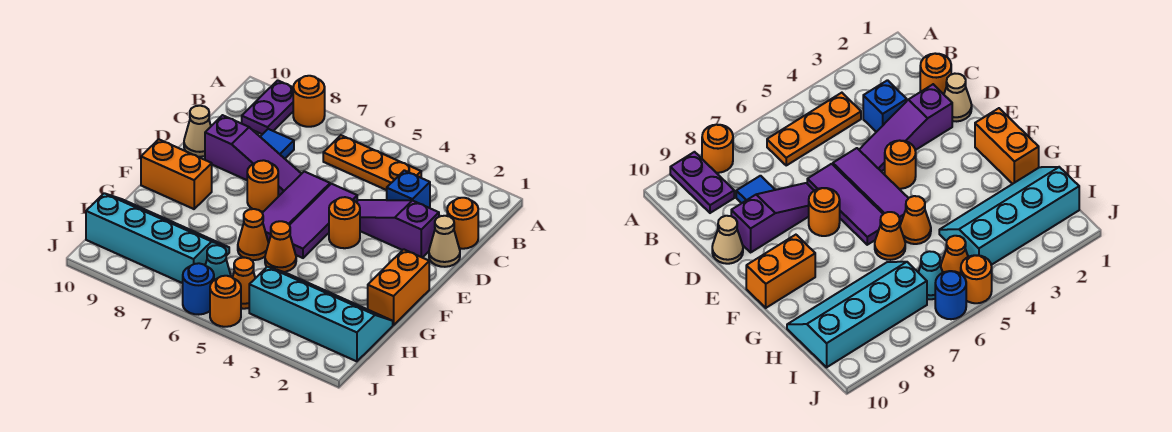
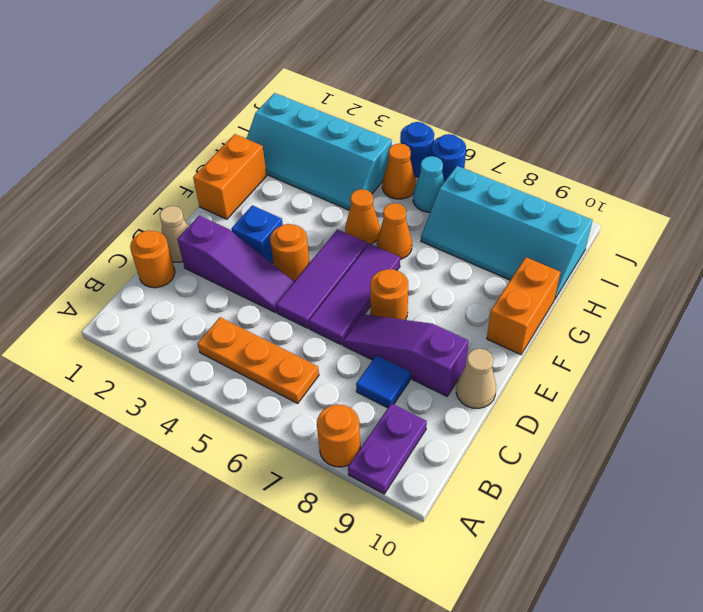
blue brick C3 level 1 -> blue brick E3 level 1
orange brick F9:F10 level 1 -> orange brick F10:G10 level 1
orange round brick J5 level 1 -> blue round brick J5 level 1

